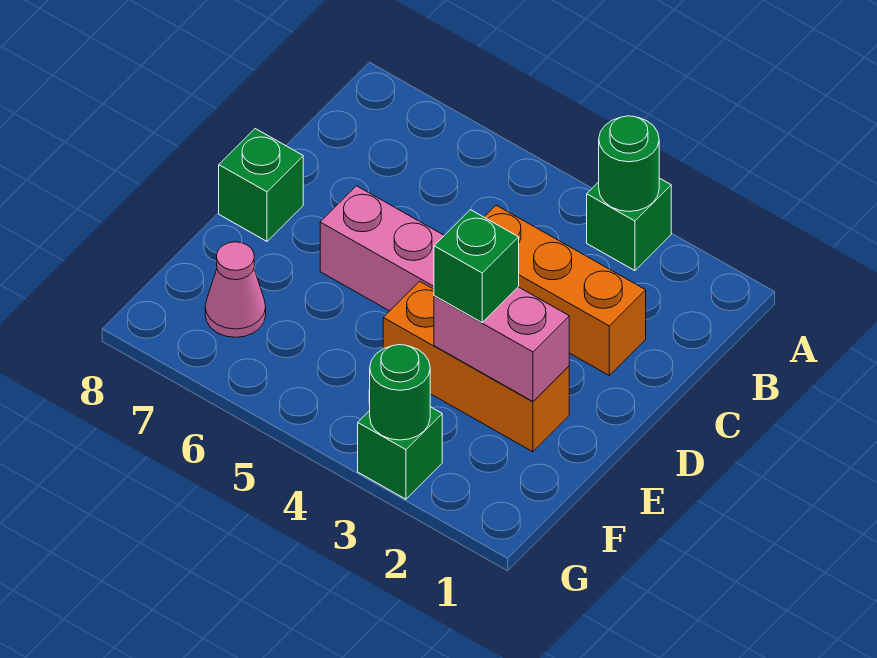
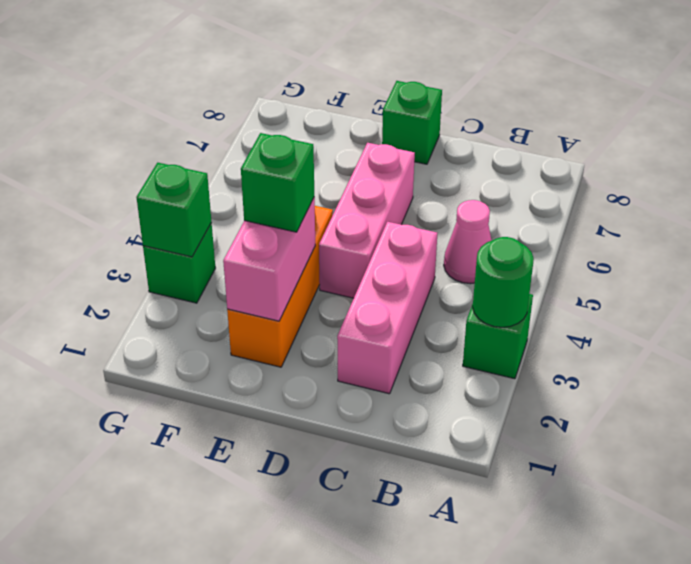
orange brick C2:C4 level 1 -> pink brick C2:C4 level 1
pink cone F7 level 1 -> pink cone B5 level 1
green round brick G3 level 2 -> green brick G3 level 2

